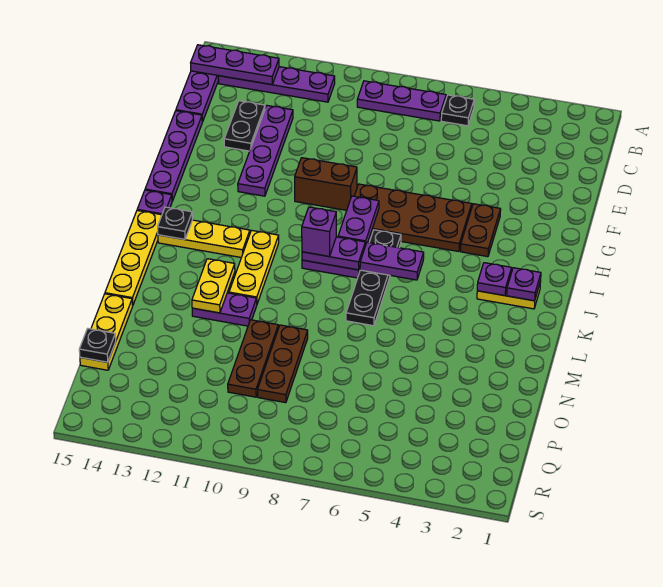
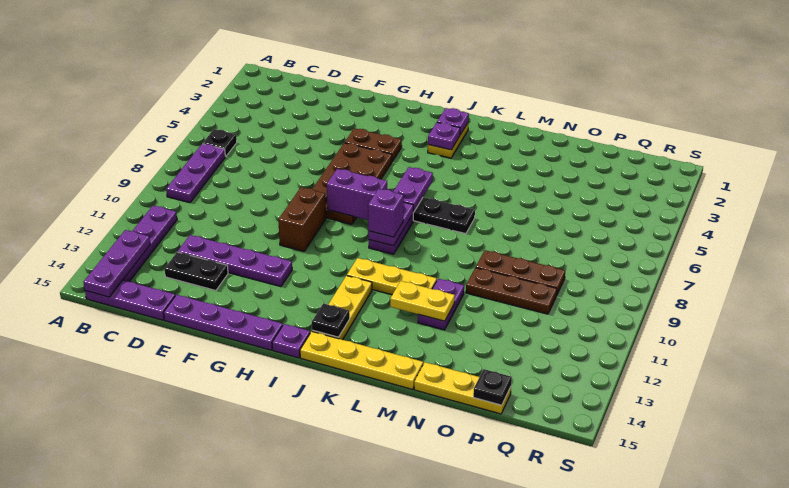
purple plate H8:I8 level 2 -> purple brick H8:I8 level 2

